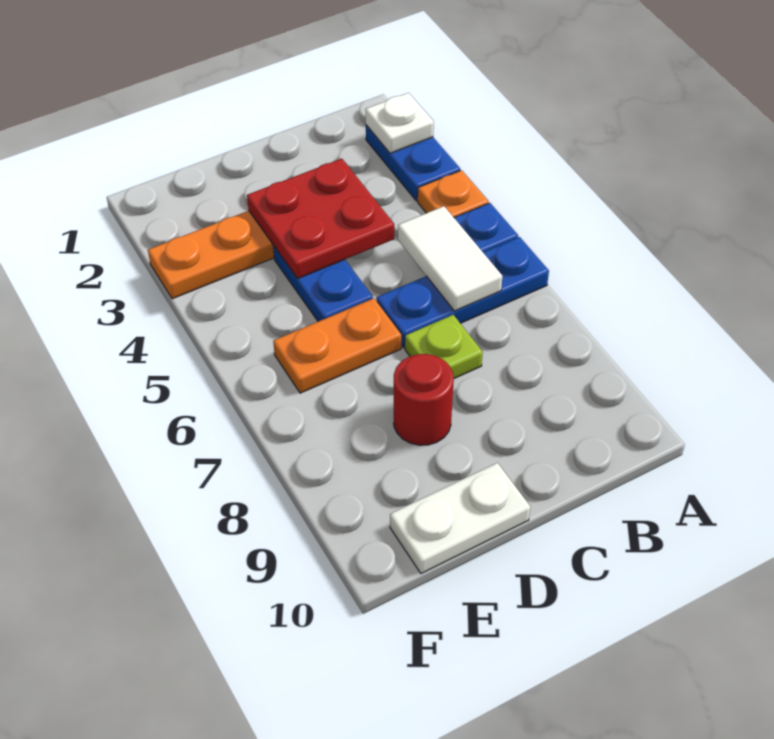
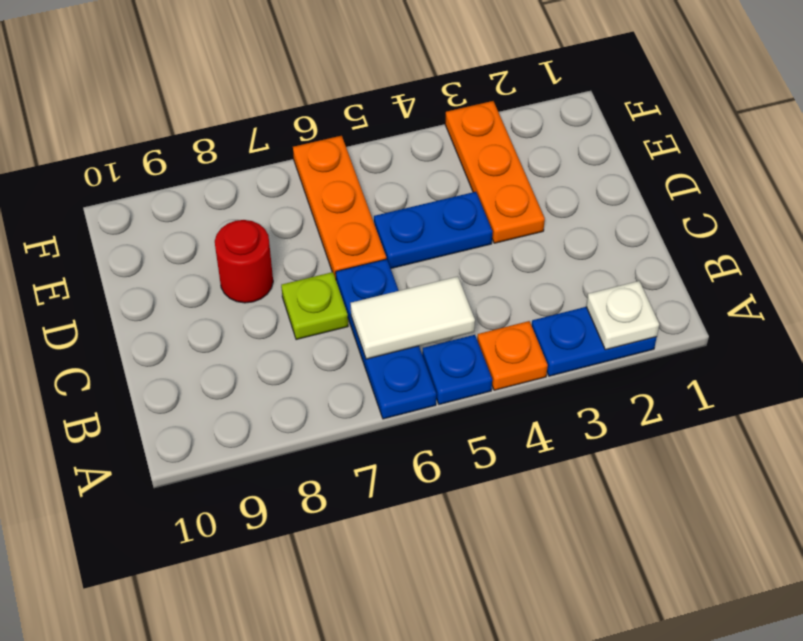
red plate C3:D4 level 2 -> none
orange plate D6:E6 level 1 -> orange plate D6:F6 level 1
white plate D10:E10 level 1 -> none

